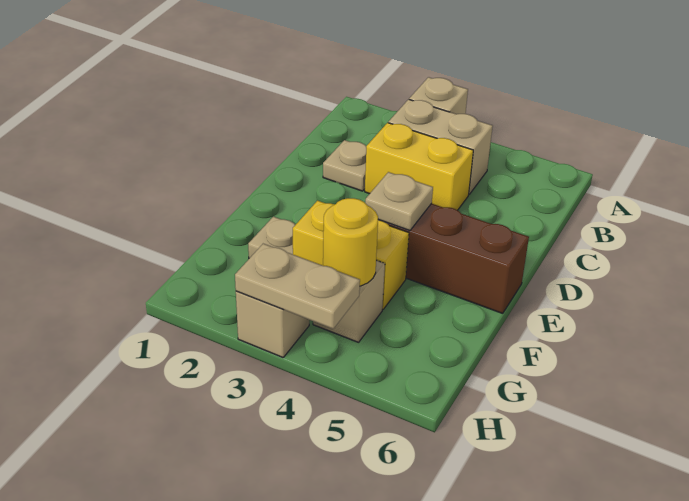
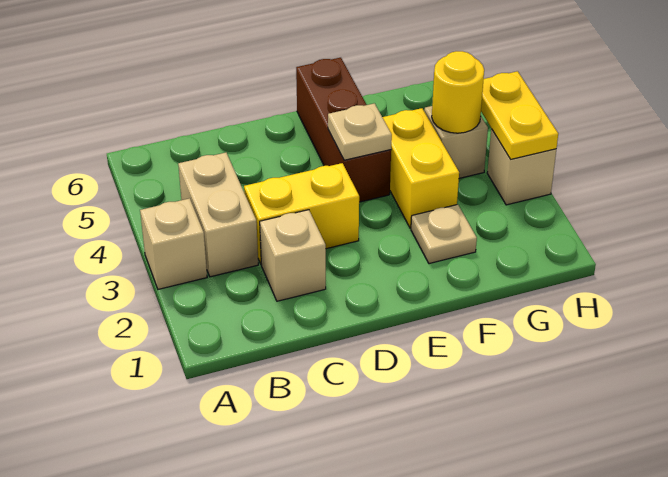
tan plate C2 level 1 -> tan brick C2 level 1
yellow brick C3:C4 level 1 -> yellow brick C3:D3 level 1
tan plate H3:H4 level 2 -> yellow plate H3:H4 level 2

